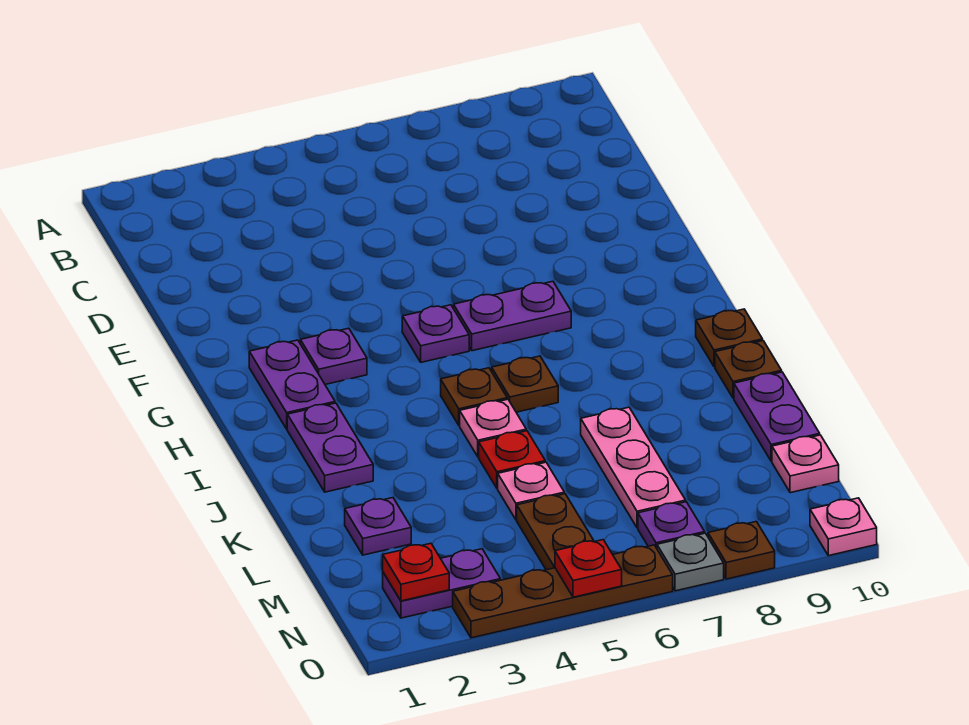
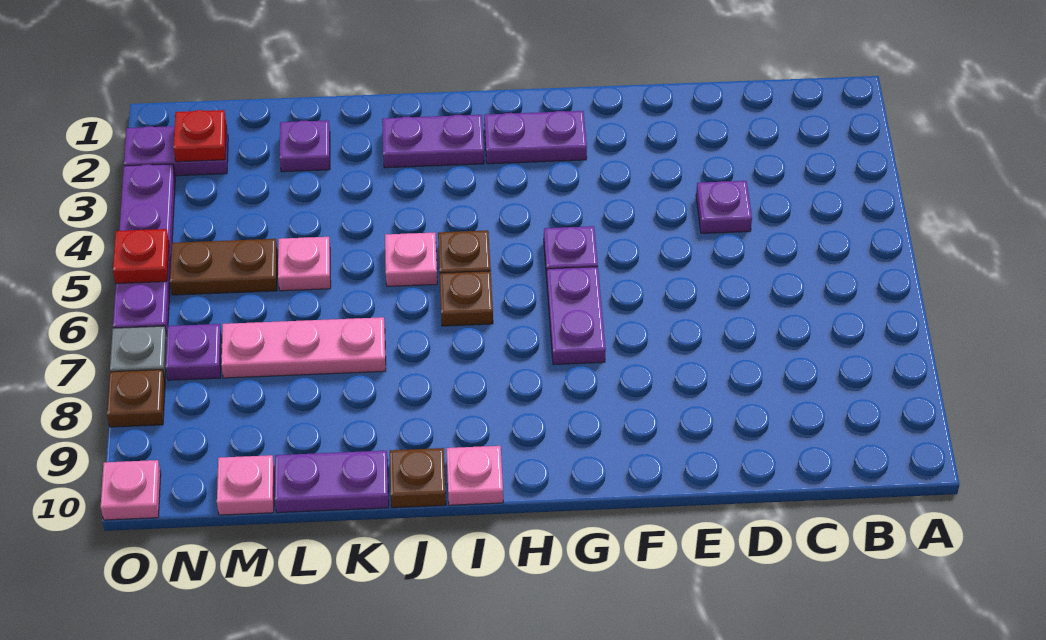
purple plate G3 level 1 -> purple plate D4 level 1
brown plate I10 level 1 -> pink plate I10 level 1
red plate K5 level 1 -> none
purple plate N2:N3 level 1 -> purple plate N2:O2 level 1
brown plate O3:O6 level 1 -> purple plate O3:O6 level 1

